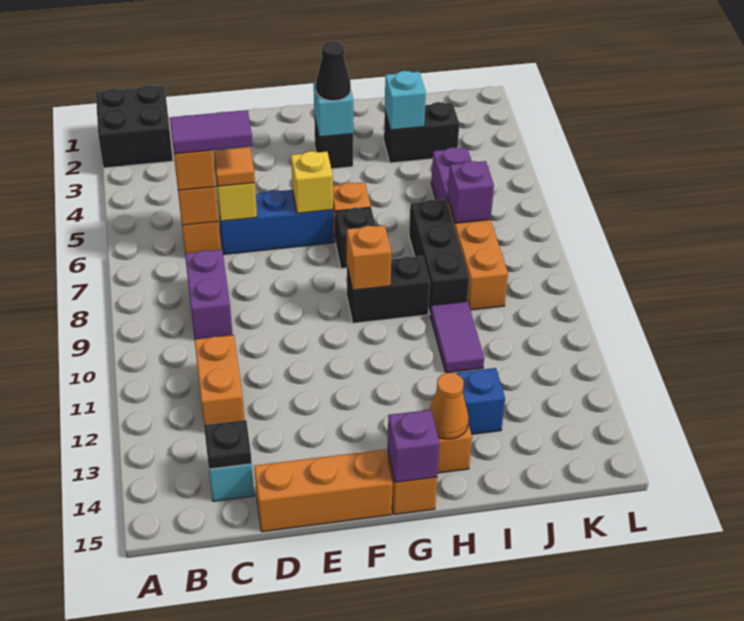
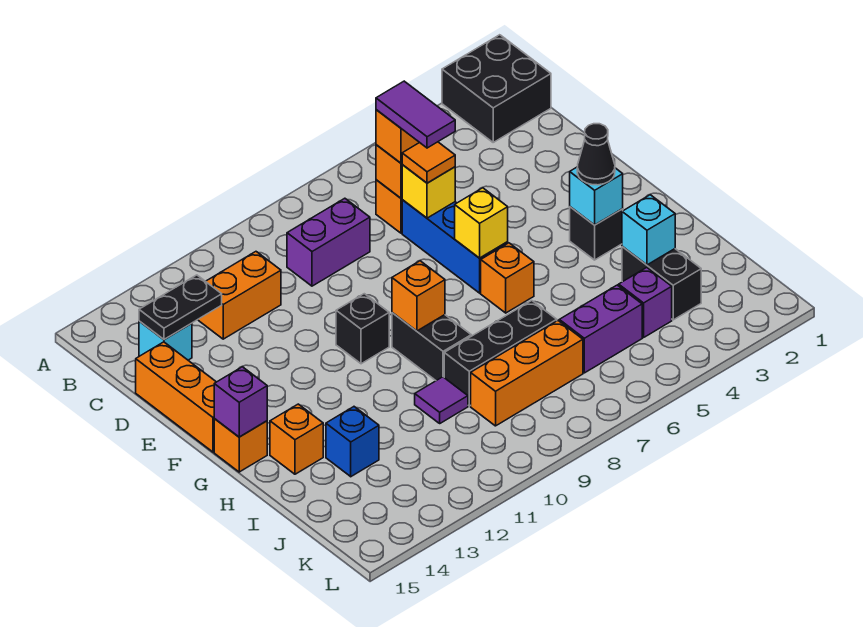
black plate C14 level 2 -> black plate C13:C14 level 2
black brick G7 level 1 -> black brick F10 level 1
orange cone H14 level 2 -> none
purple tile I10:I11 level 1 -> purple tile I10 level 1
purple brick J7 level 2 -> purple brick J4 level 1

